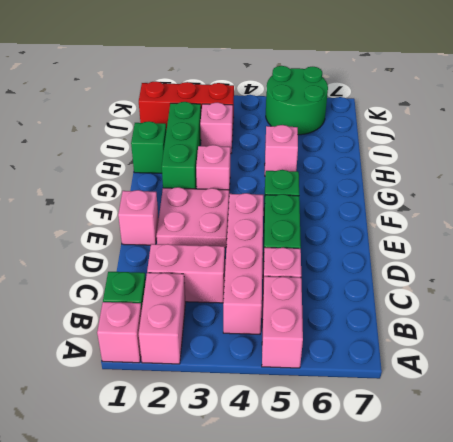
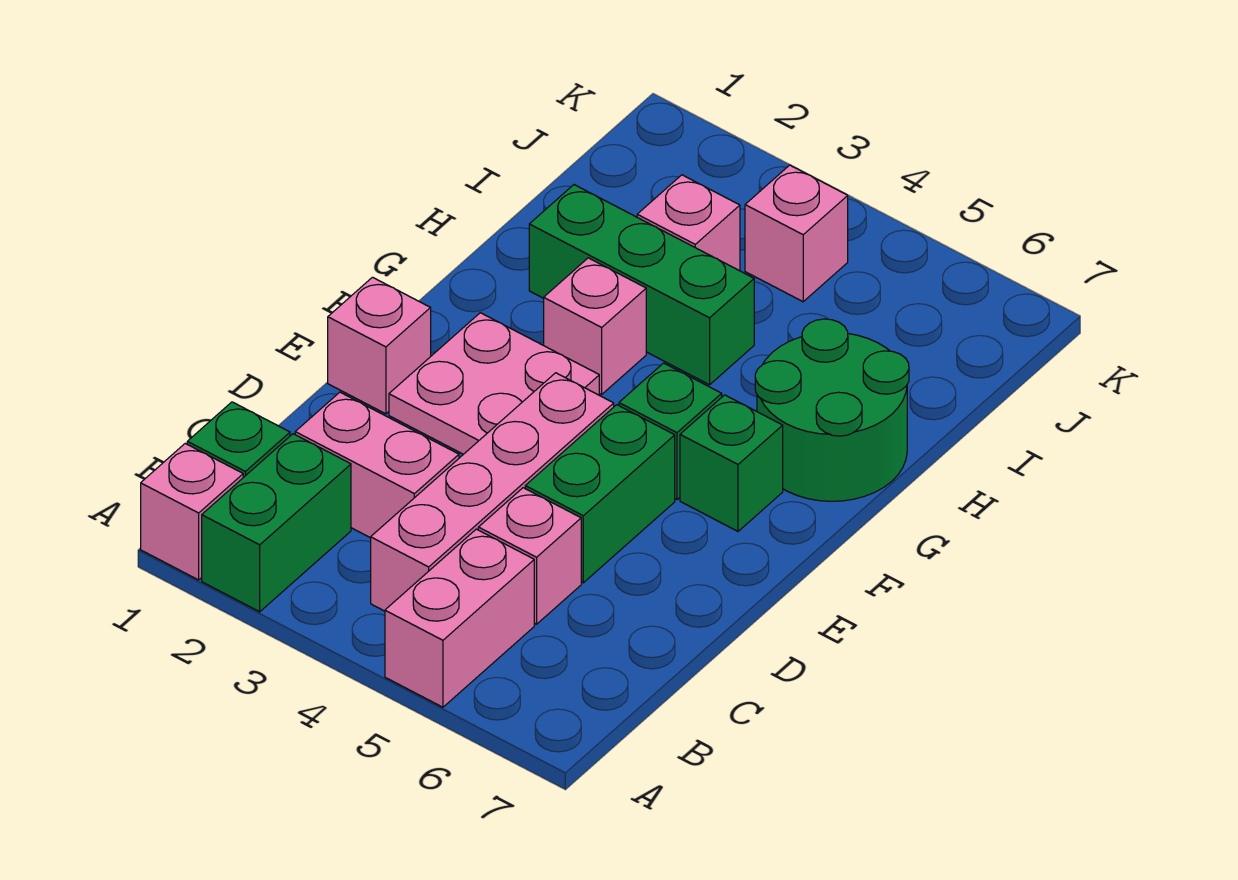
pink brick A2:B2 level 1 -> green brick A2:B2 level 1
green brick G2:I2 level 1 -> green brick H2:H4 level 1
green brick H1 level 1 -> green brick F6 level 1
pink brick H5 level 1 -> pink brick J4 level 1
red brick J1:J3 level 1 -> none
green round brick J5:K6 level 1 -> green round brick G6:H7 level 1

